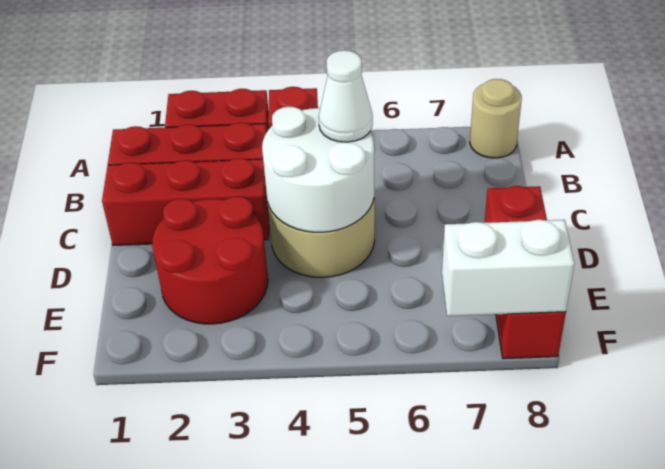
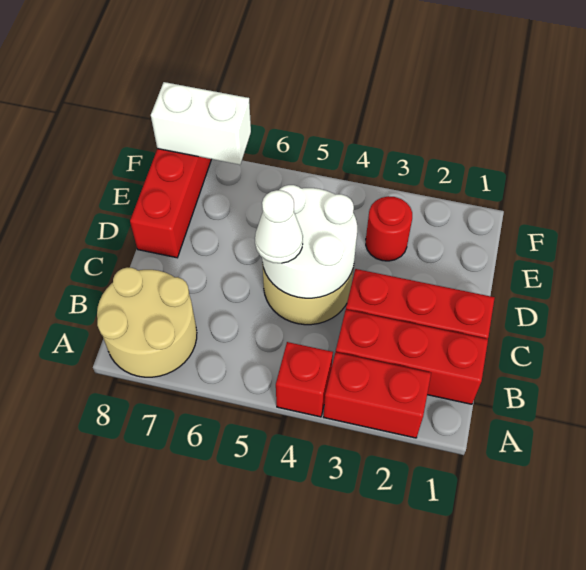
tan round brick A8 level 1 -> tan round brick A7:B8 level 1
red round brick D2:E3 level 1 -> red round brick E3 level 1

